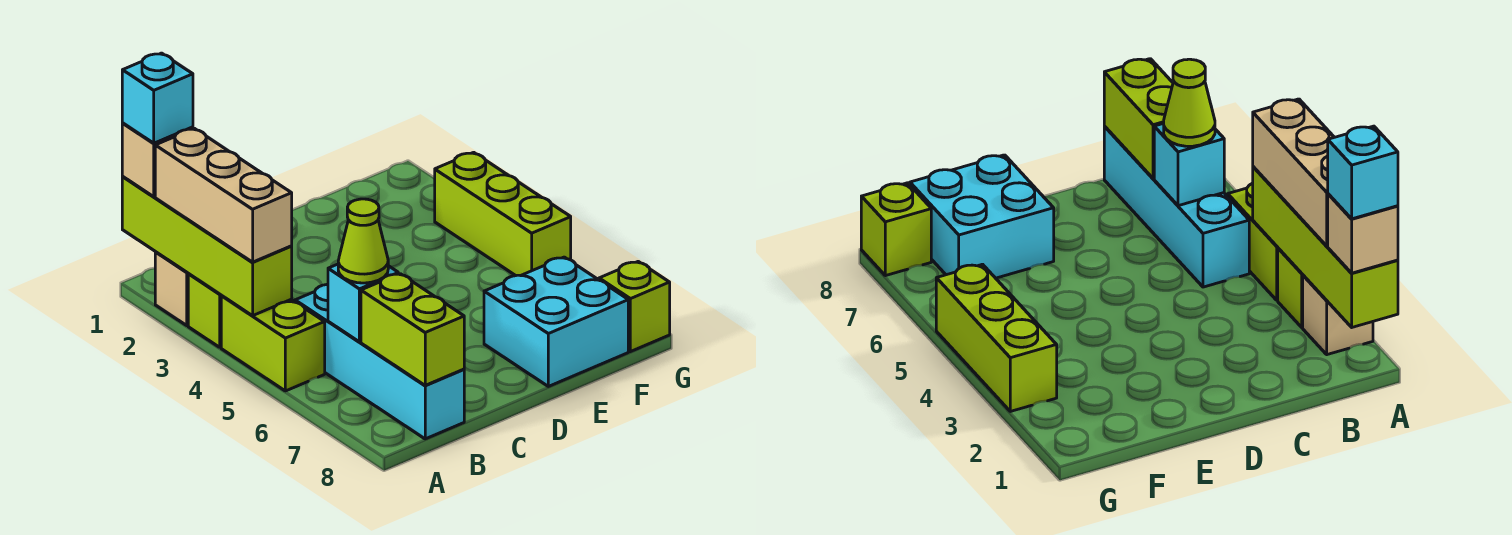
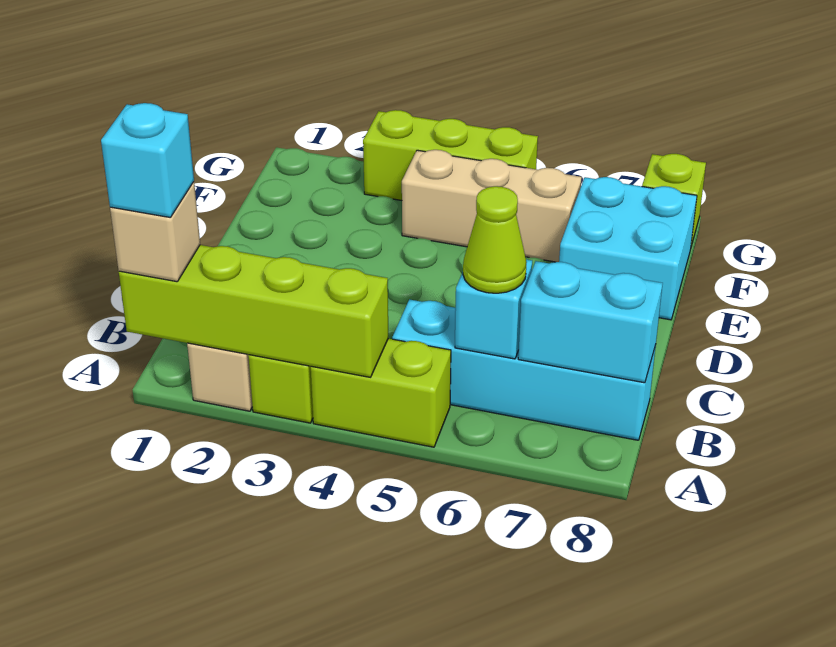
tan brick A2:A4 level 3 -> tan brick F4:F6 level 1
lime brick B7:B8 level 2 -> cyan brick B7:B8 level 2

